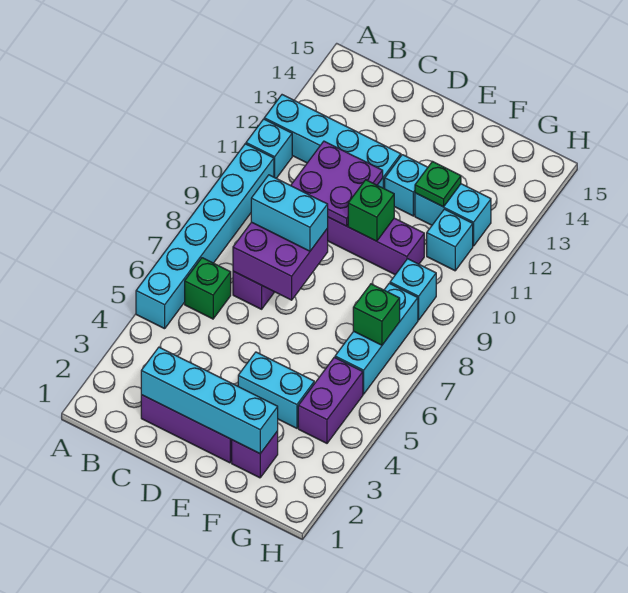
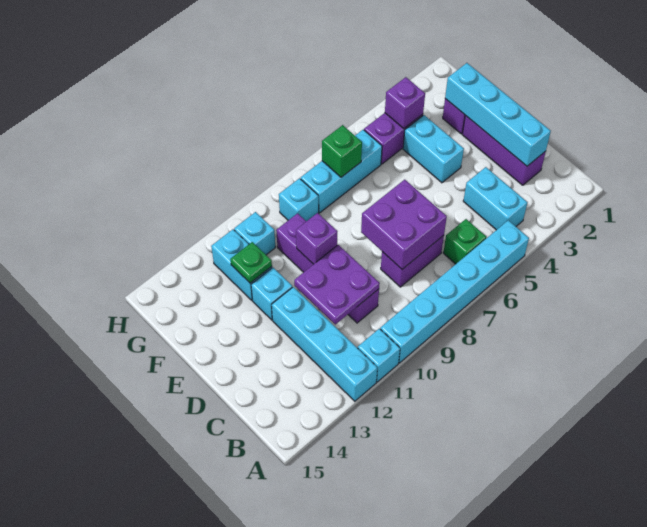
cyan brick C8:D8 level 3 -> cyan brick B4:C4 level 1
green brick E10 level 2 -> purple brick E10 level 2
none -> purple brick G4 level 2

